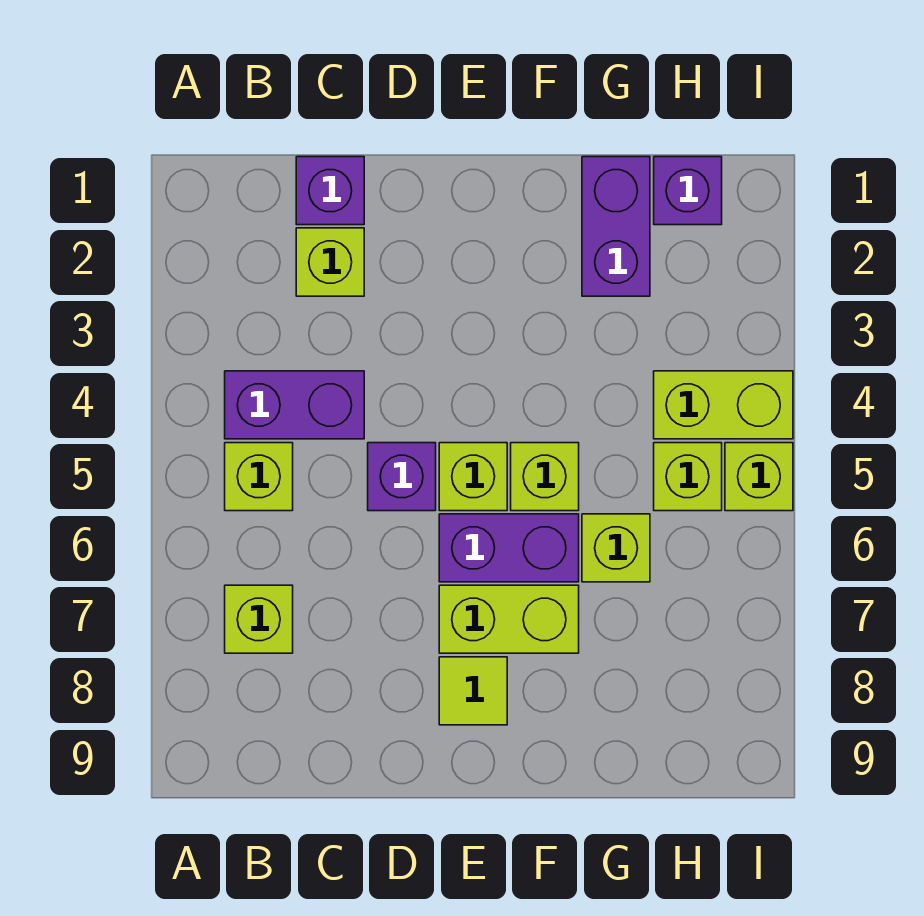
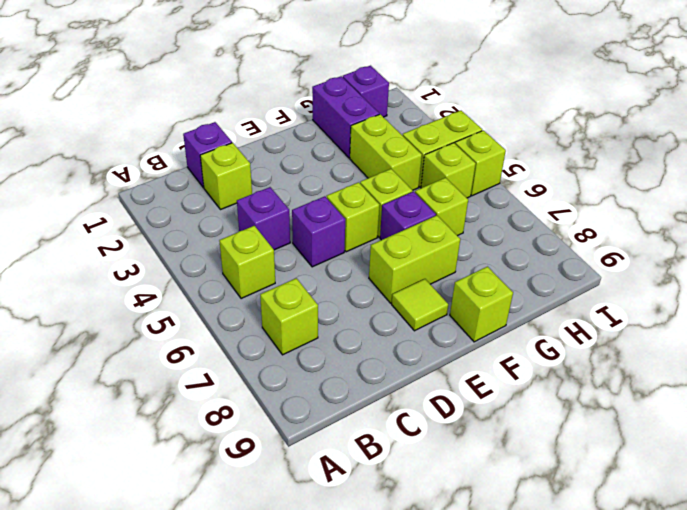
purple brick B4:C4 level 1 -> purple brick C4 level 1
purple brick E6:F6 level 1 -> purple brick F6 level 1
none -> lime brick F9 level 1
none -> lime brick G3:G4 level 1

